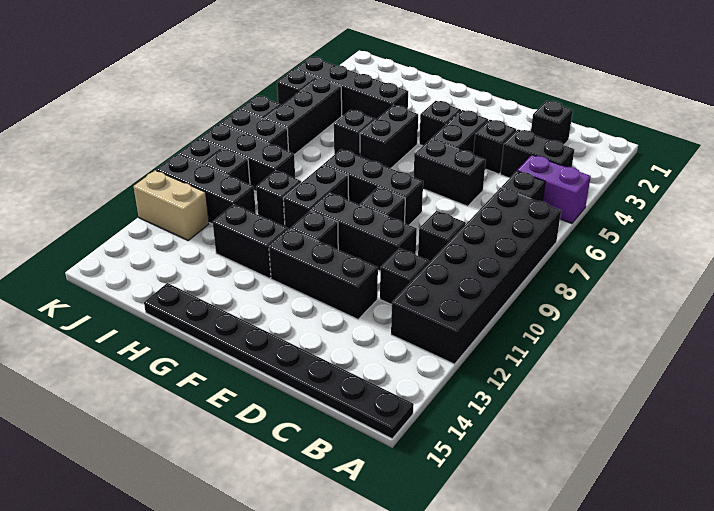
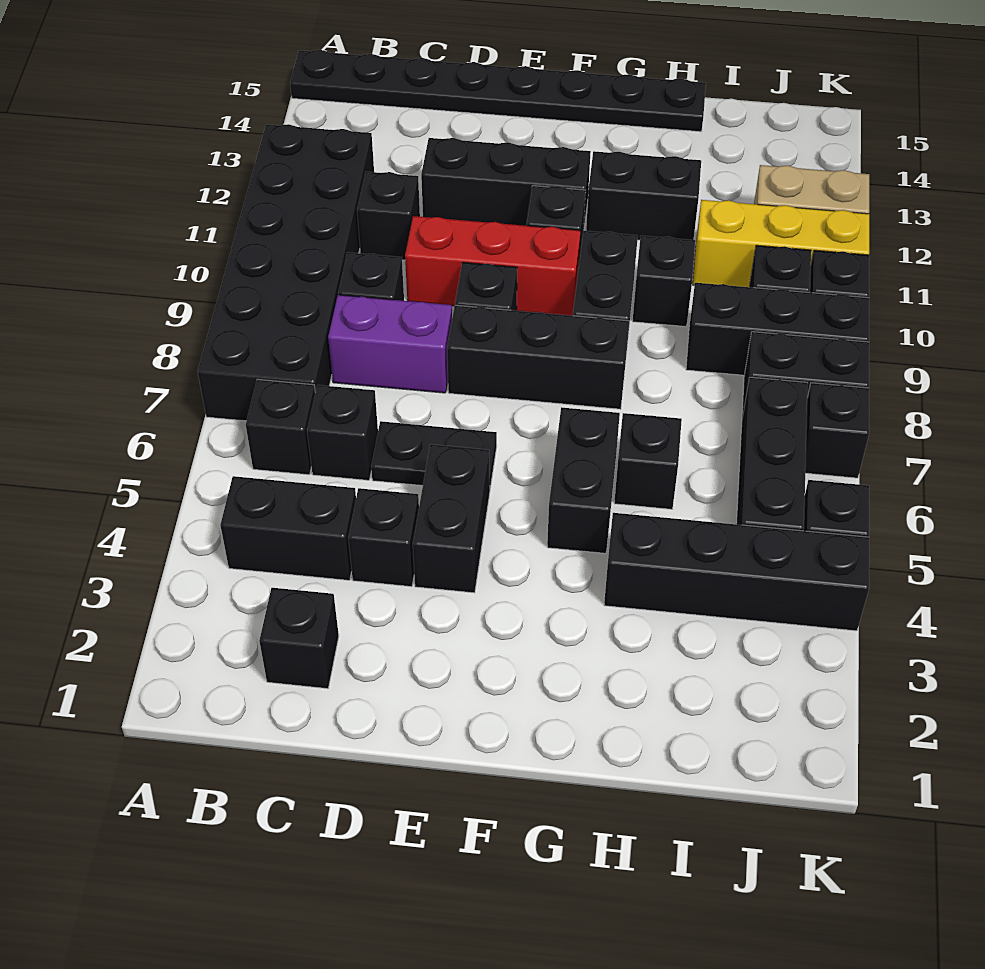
purple brick A5:B5 level 1 -> purple brick C8:D8 level 1
black brick D6:E6 level 1 -> black plate D6:E6 level 1
black brick D10:F10 level 1 -> red brick D10:F10 level 1
black brick F4 level 1 -> black brick C6 level 1
black brick I11:K11 level 1 -> yellow brick I11:K11 level 1

